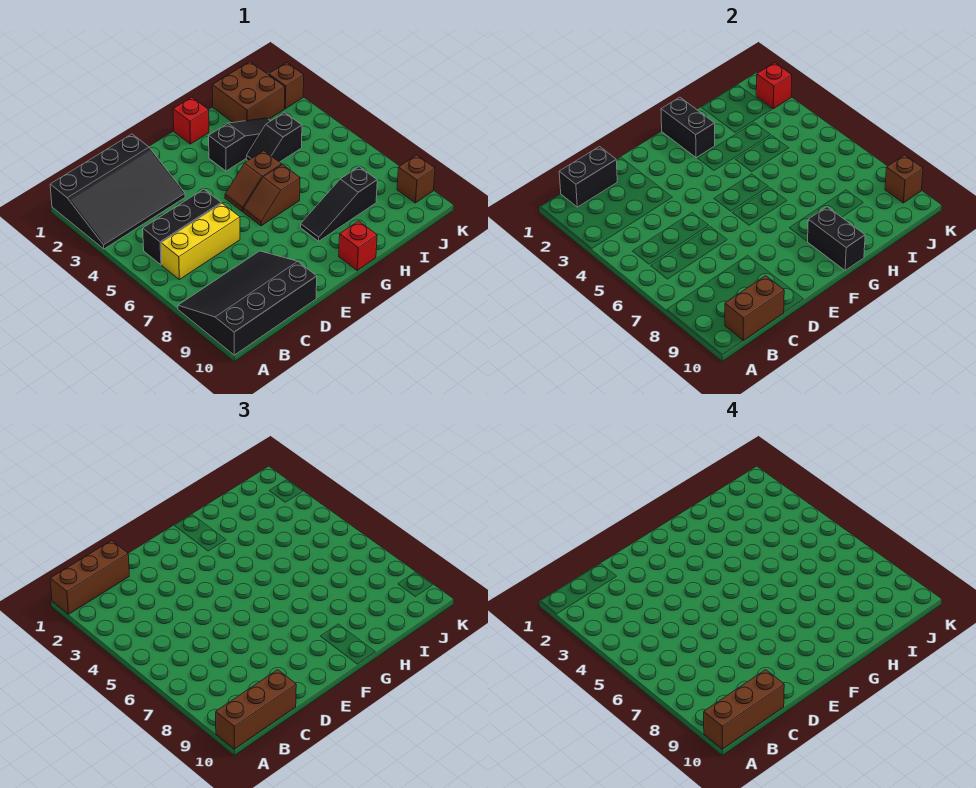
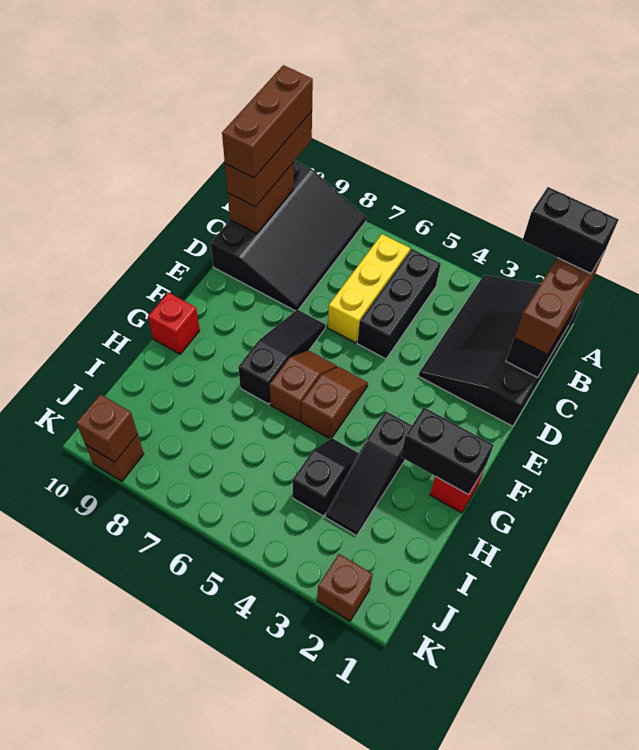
black slope G8:I8 level 1 top I -> black slope E7:G7 level 1 top G
black brick G9:G10 level 2 -> black brick A1:A2 level 4
brown brick I1:J2 level 1 -> none
red brick K2 level 2 -> none

